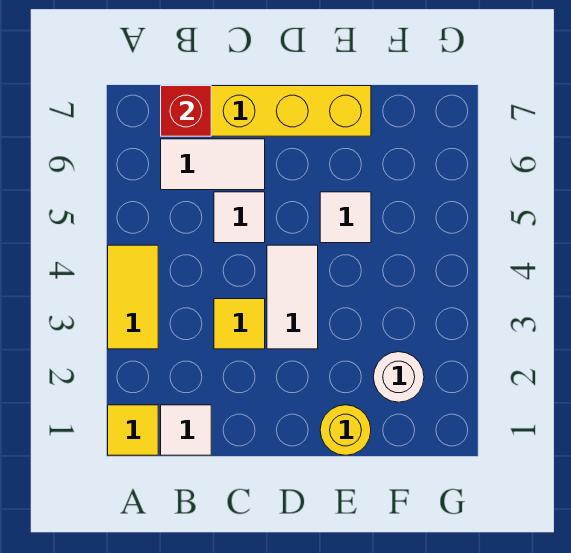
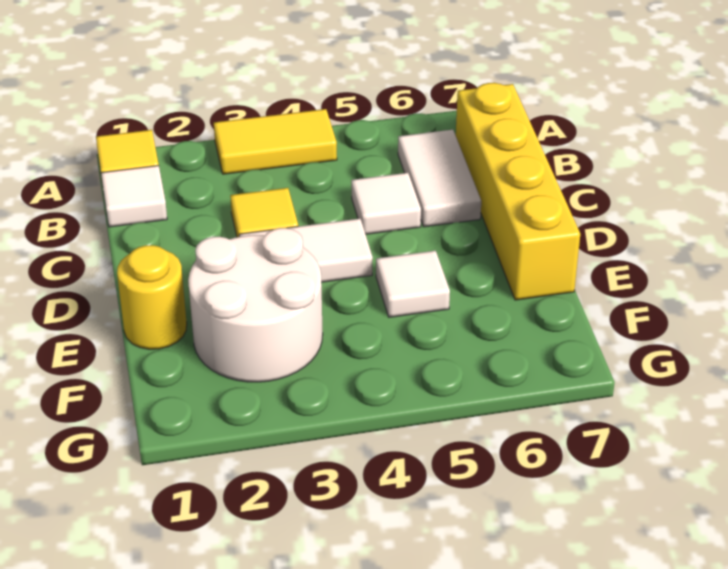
red brick B7 level 2 -> none
white round brick F2 level 1 -> white round brick E2:F3 level 1

